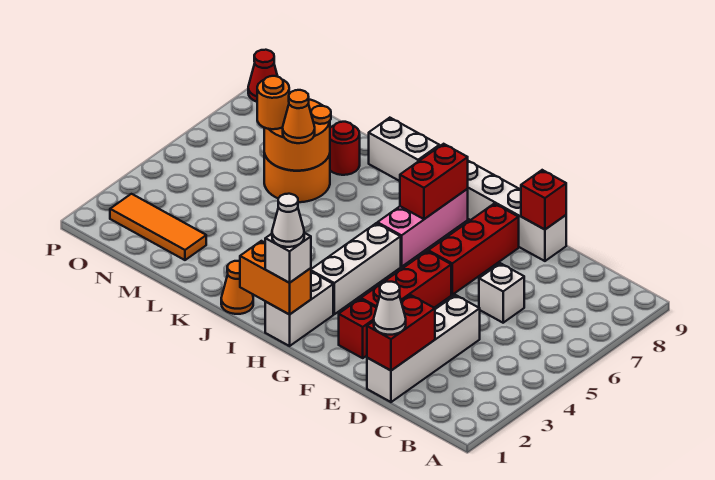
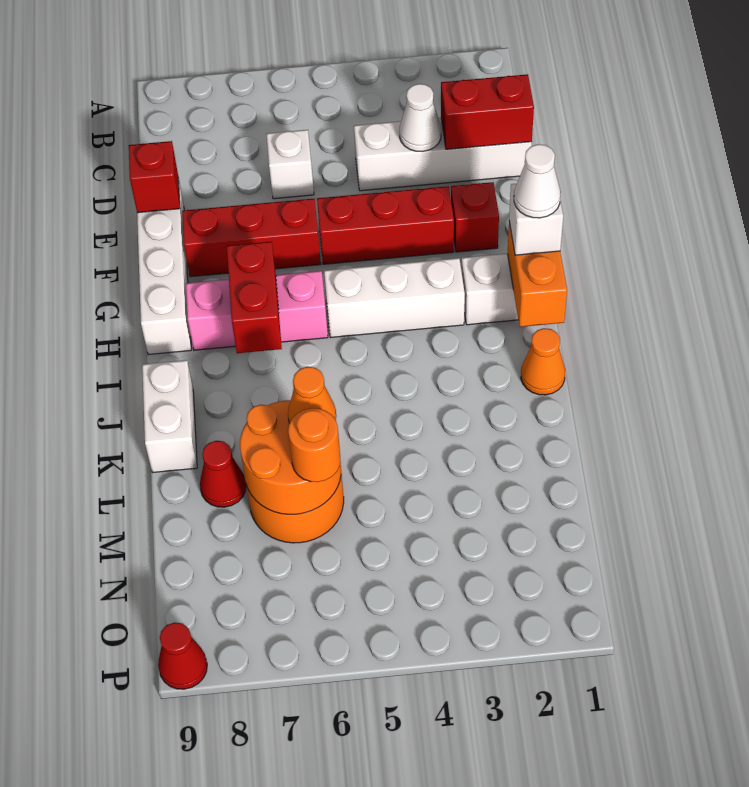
white cone D1 level 3 -> white cone D3 level 2
red brick H7:H8 level 2 -> red brick H7:I7 level 2
red round brick L8 level 1 -> red cone L8 level 1
orange tile M2:O2 level 1 -> none

